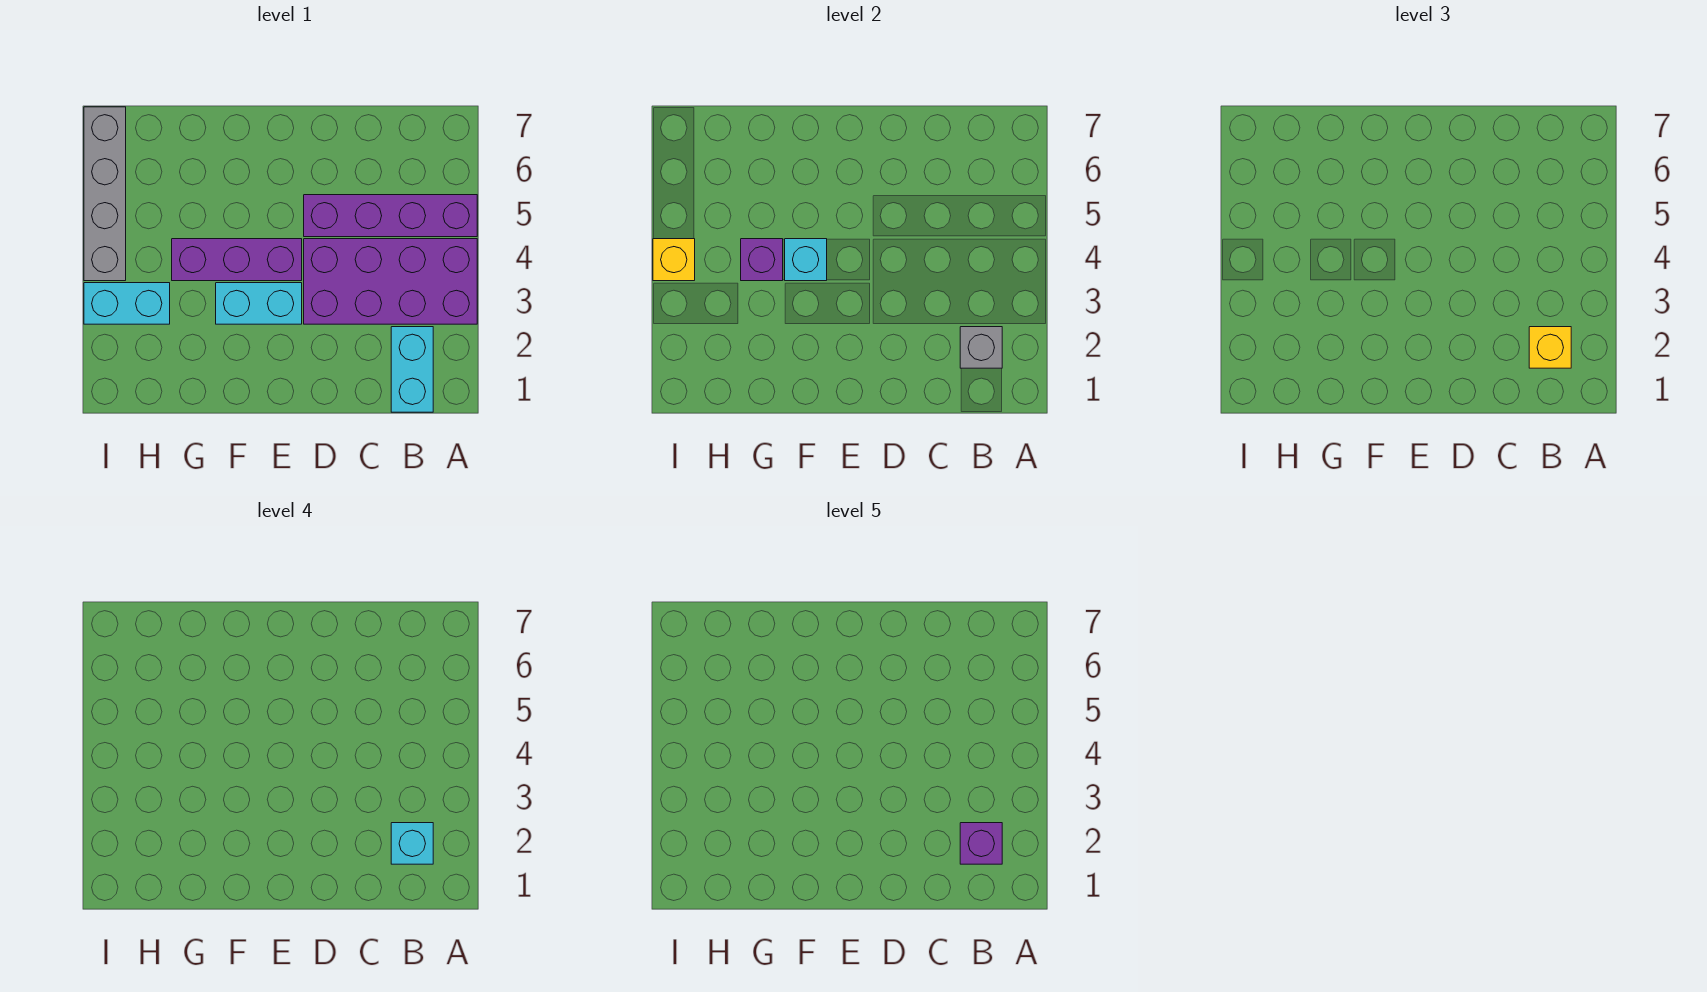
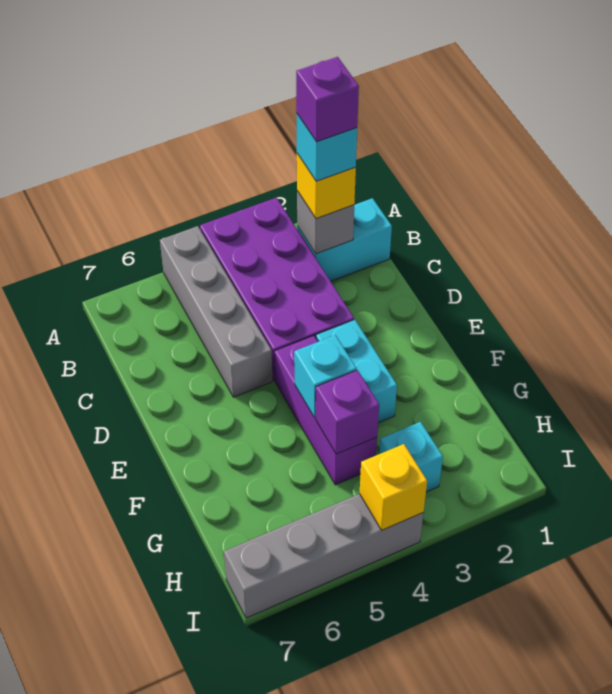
purple brick A5:D5 level 1 -> grey brick A5:D5 level 1
cyan brick H3:I3 level 1 -> cyan brick H3 level 1

